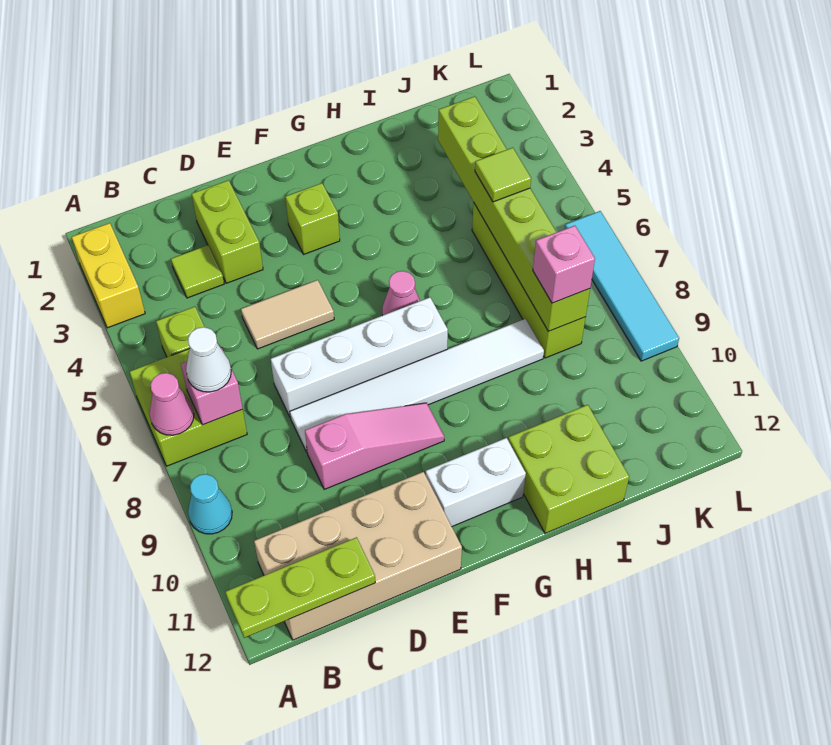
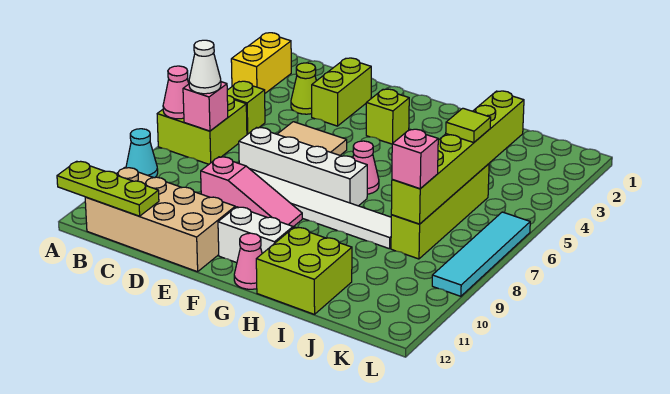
lime tile C3 level 1 -> lime cone C3 level 1
none -> pink cone G12 level 1

